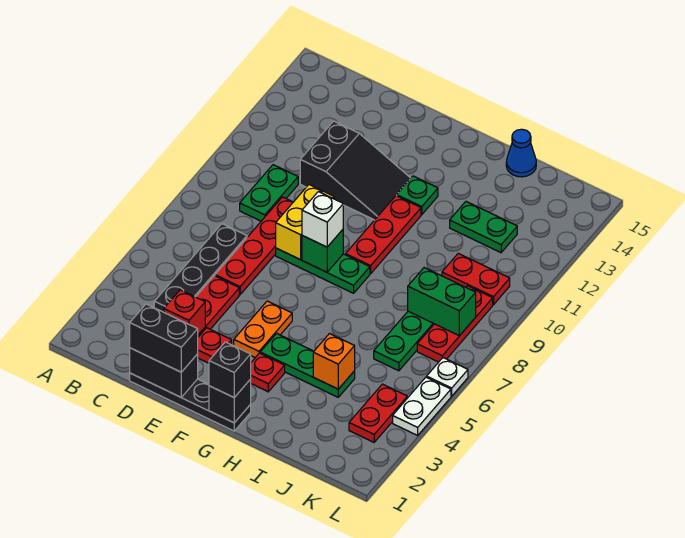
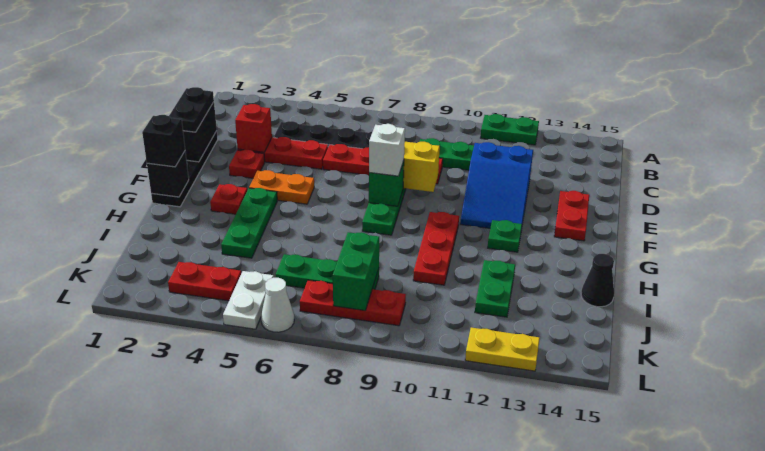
none -> green plate A11:A12 level 1
black brick D1:E1 level 3 -> black plate D1:E1 level 3
black slope D11:F12 level 1 top D -> blue slope D11:F12 level 1 top D
red plate G9:G11 level 1 -> red plate G10:I10 level 1
orange brick I4 level 2 -> none
blue cone I15 level 1 -> black cone I15 level 1
red plate J10:K10 level 1 -> red plate E14:F14 level 1
white plate L4:L5 level 1 -> white plate K5:L5 level 1
white plate L6 level 1 -> white cone L6 level 1
none -> yellow plate L12:L13 level 1

